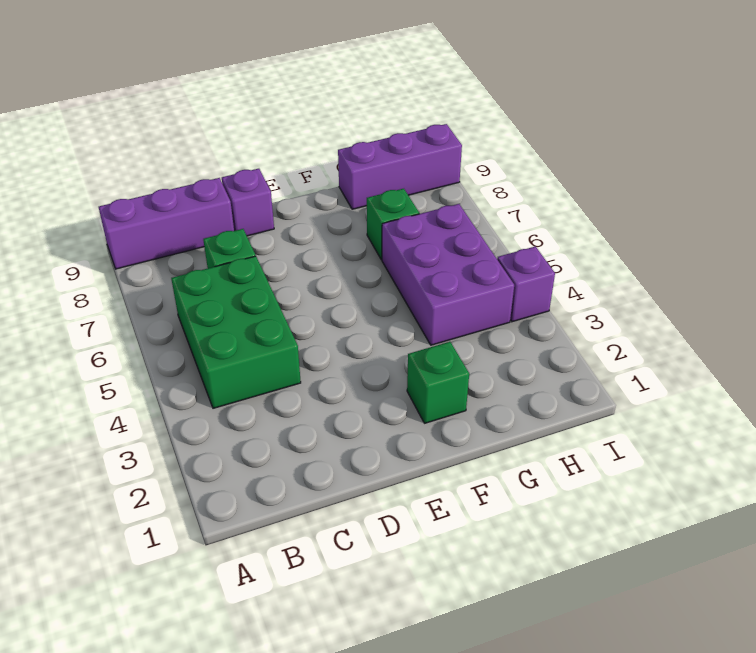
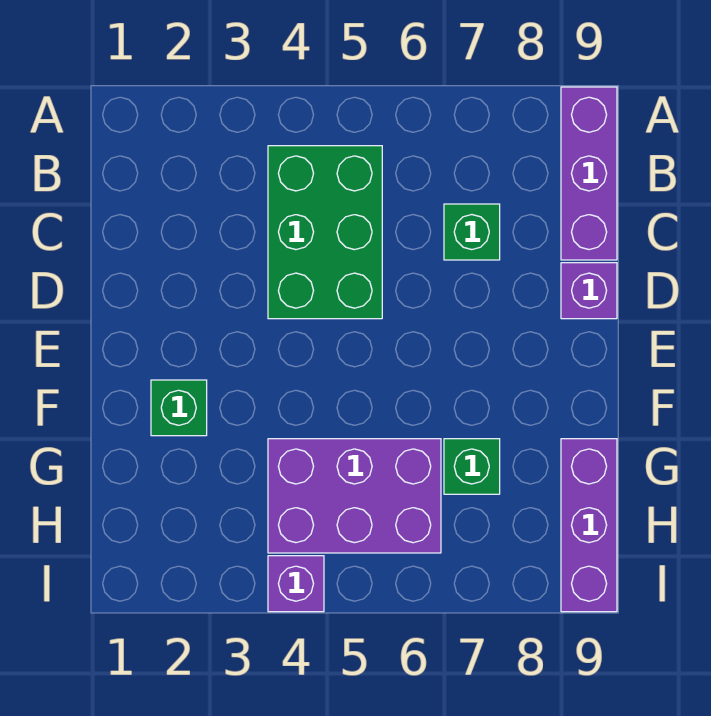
green brick B4:C6 level 1 -> green brick B4:D5 level 1

